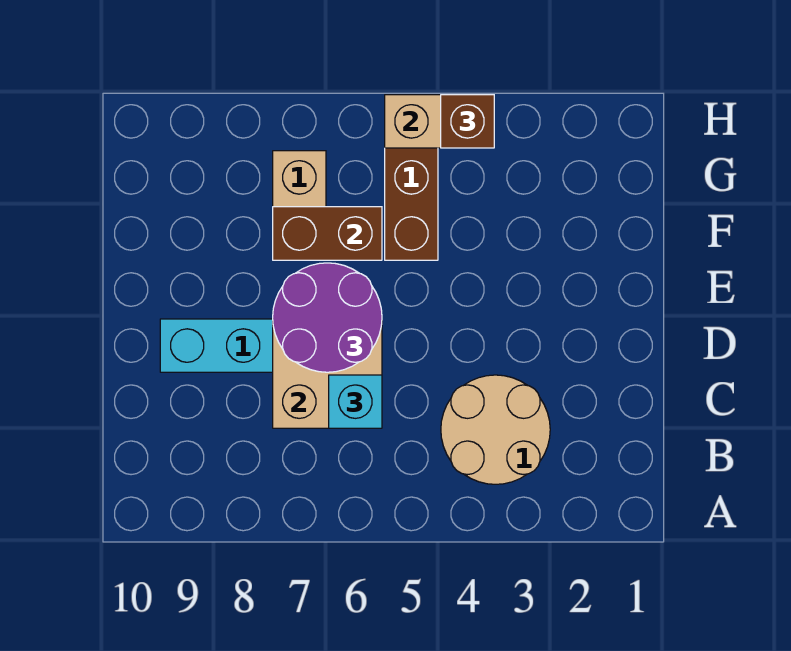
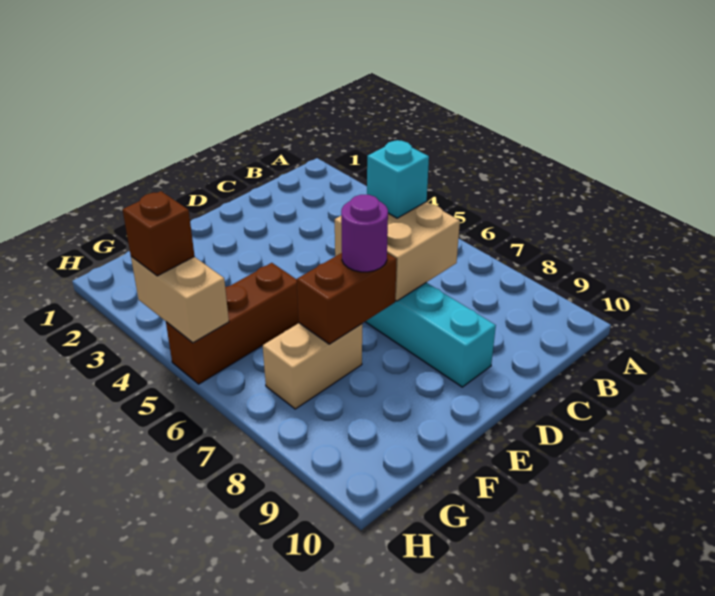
tan round brick B3:C4 level 1 -> none
purple round brick D6:E7 level 3 -> purple round brick E7 level 3
brown brick F6:F7 level 2 -> brown brick E7:F7 level 2

